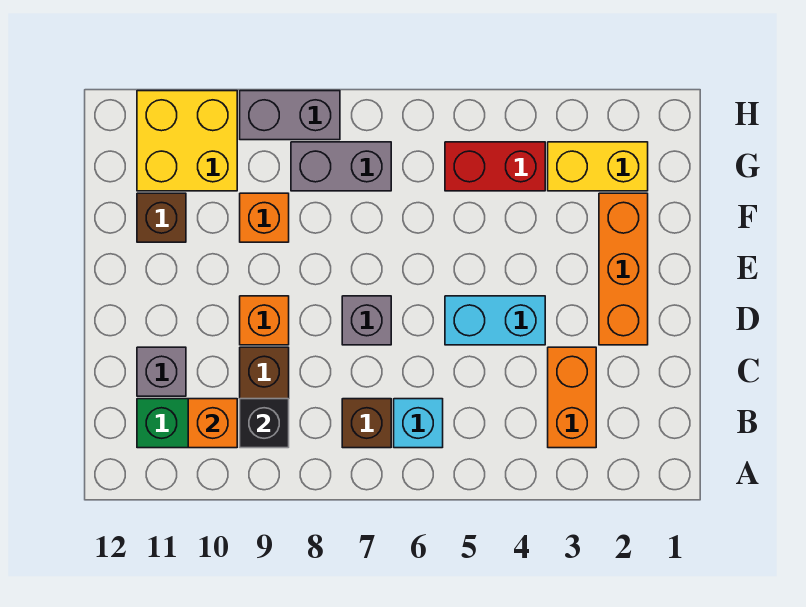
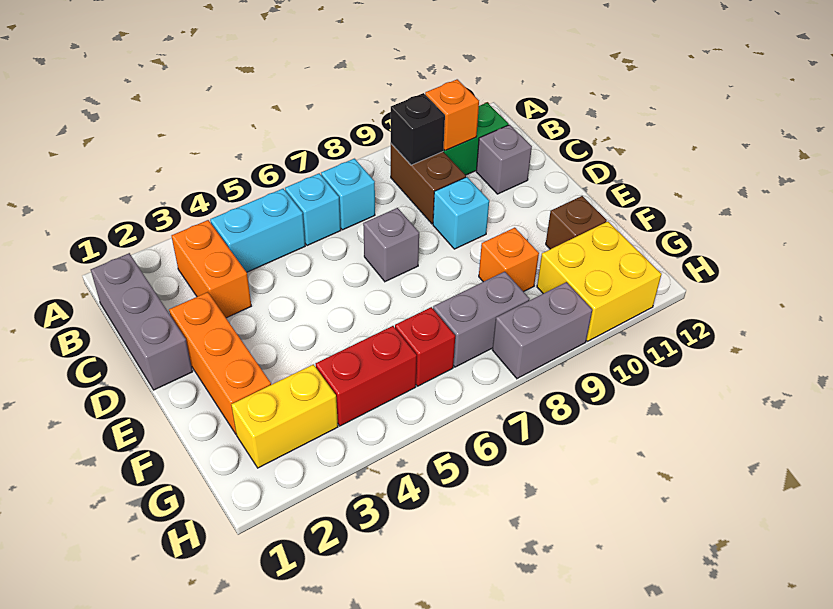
none -> grey brick B1:D1 level 1
brown brick B7 level 1 -> cyan brick B7 level 1
cyan brick D4:D5 level 1 -> cyan brick B4:B5 level 1
orange brick D9 level 1 -> cyan brick D9 level 1
none -> red brick G6 level 1

